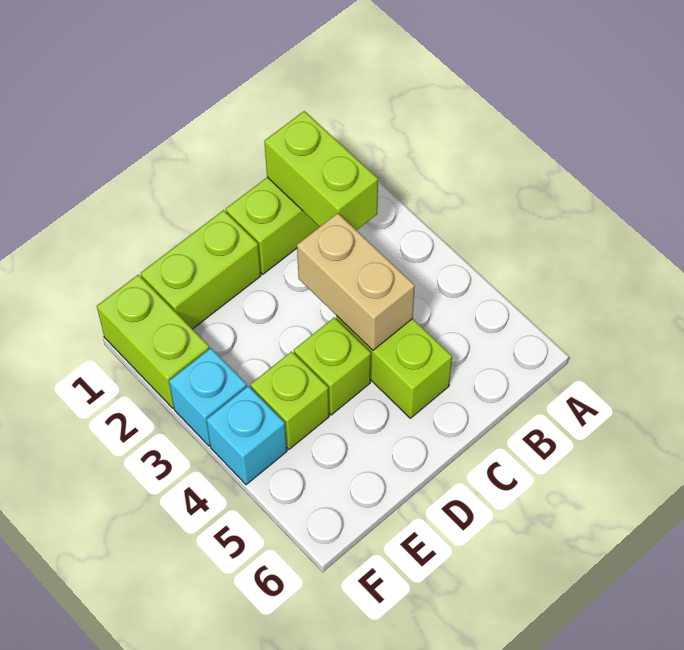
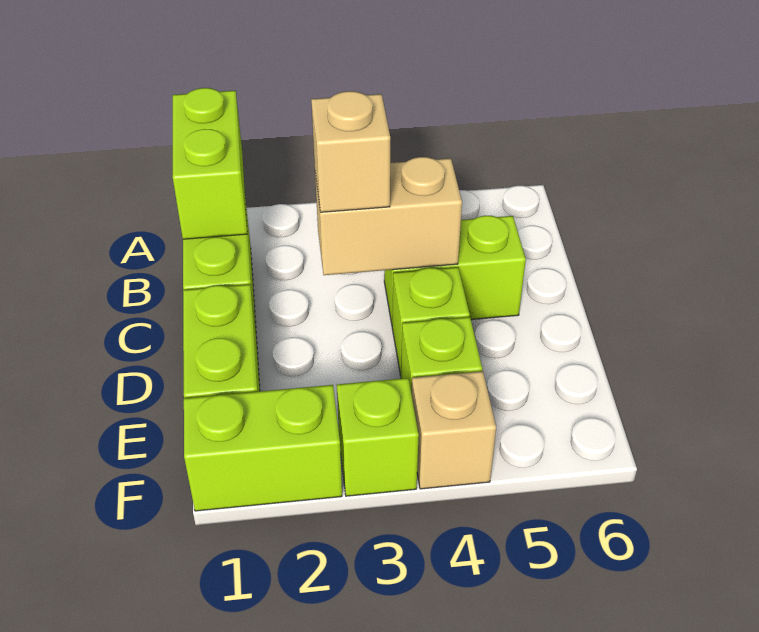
lime brick B1:B2 level 2 -> lime brick A1:B1 level 2
none -> tan brick C3 level 3
cyan brick F3 level 1 -> lime brick F3 level 1
cyan brick F4 level 1 -> tan brick F4 level 1

